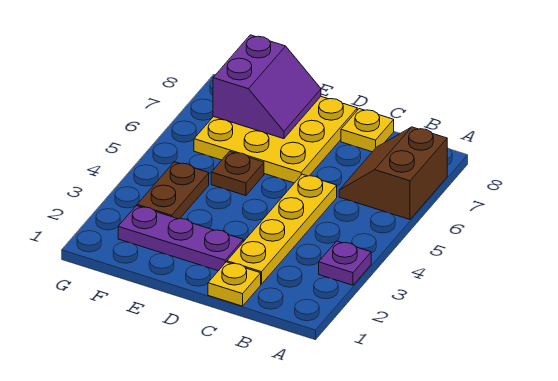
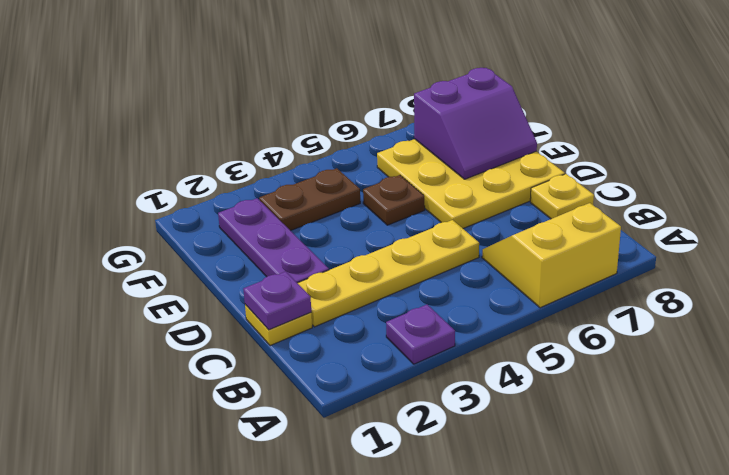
brown slope A6:B7 level 1 top A -> yellow slope A6:B7 level 1 top A
none -> purple plate C1 level 2

